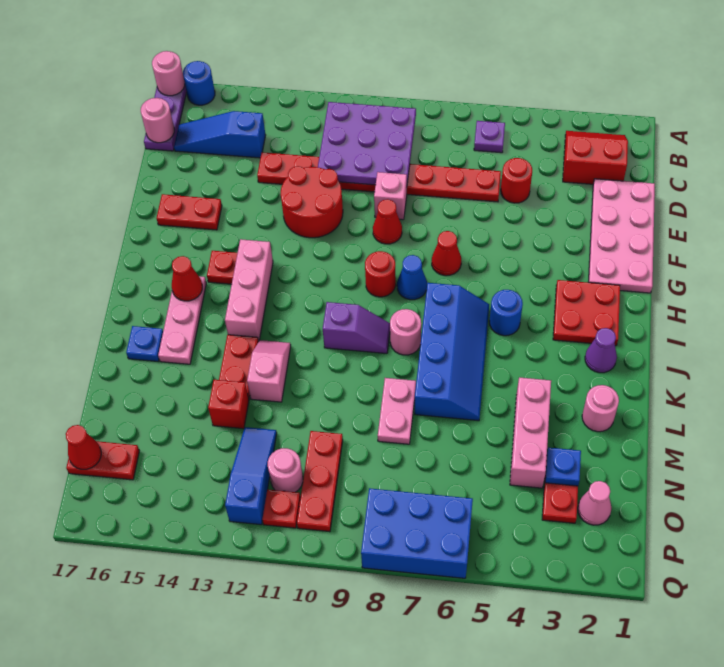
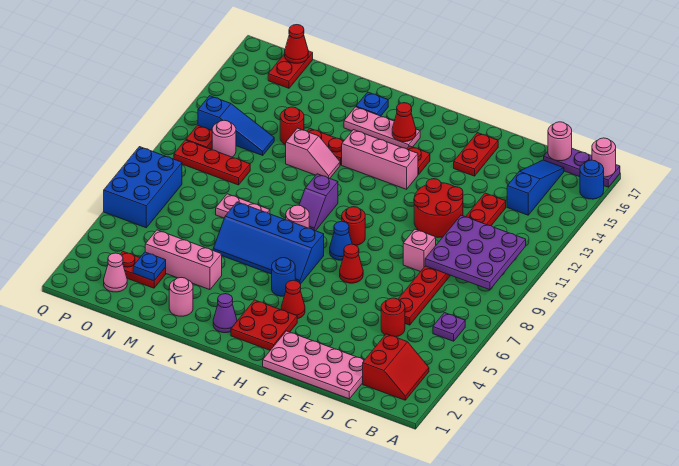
red cone F9 level 1 -> red cone H4 level 1
red brick M13 level 1 -> red round brick M13 level 1

